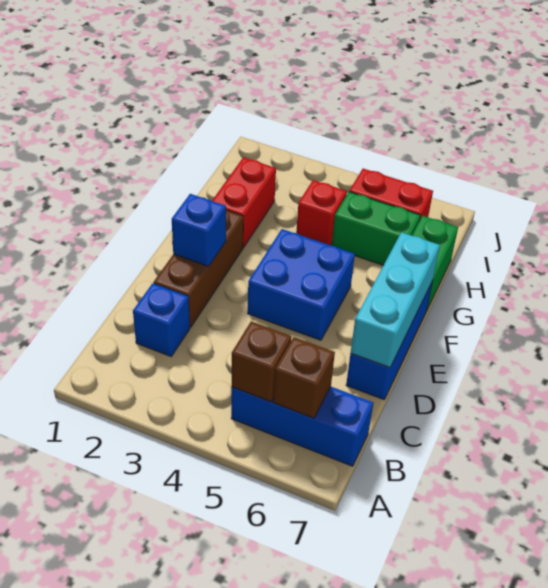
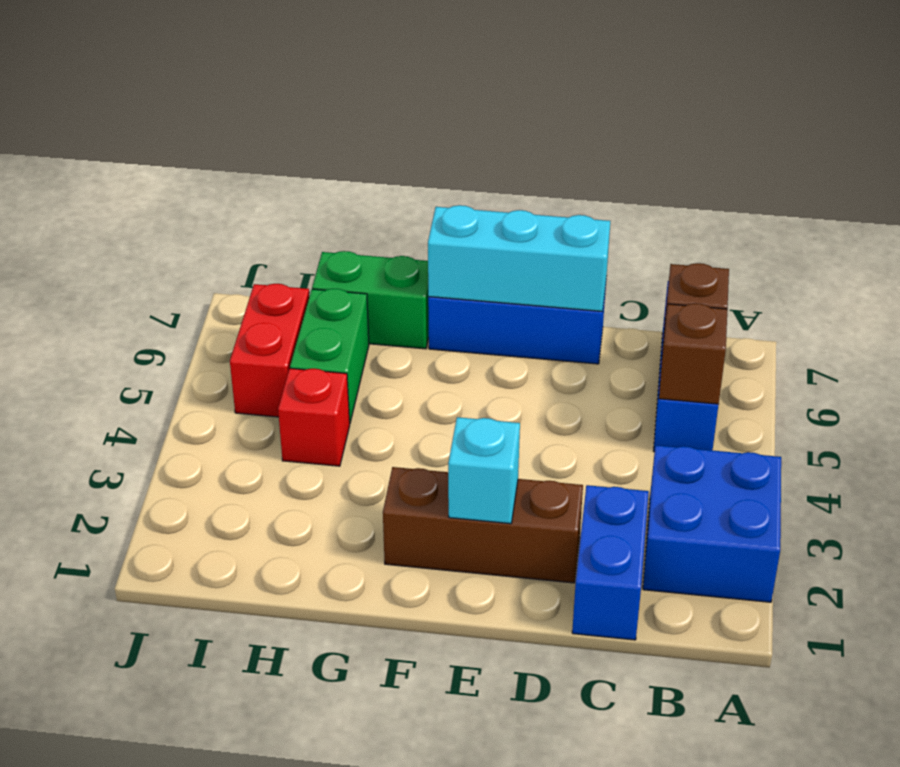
blue brick C2 level 1 -> blue brick C1:C2 level 1
blue brick E2 level 2 -> cyan brick E2 level 2
blue brick E4:F5 level 1 -> blue brick A2:B3 level 1
red brick G2:H2 level 1 -> none

